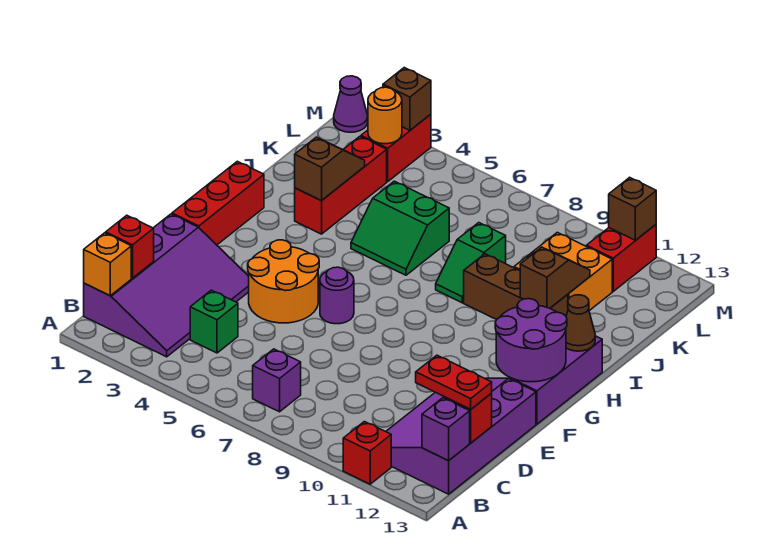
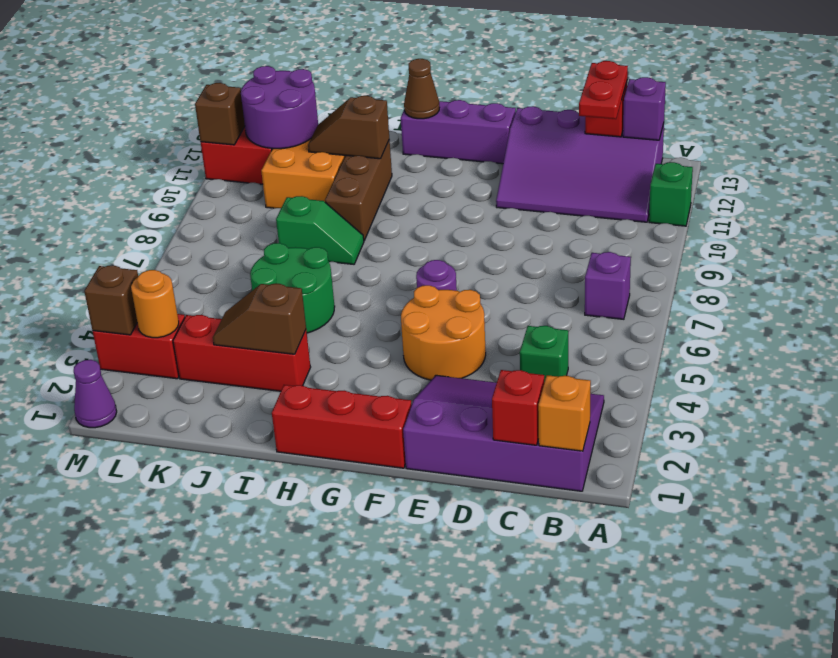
red brick A11 level 1 -> green brick A11 level 1
purple round brick F12:G13 level 2 -> purple round brick K11:L12 level 2
green slope I5:J6 level 1 top J -> green round brick I5:J6 level 1

